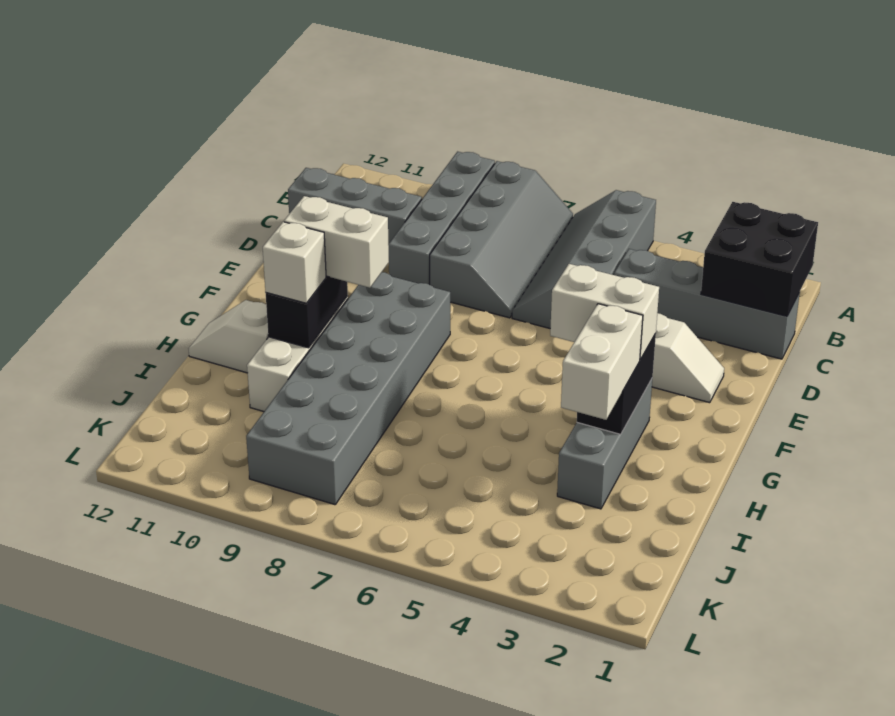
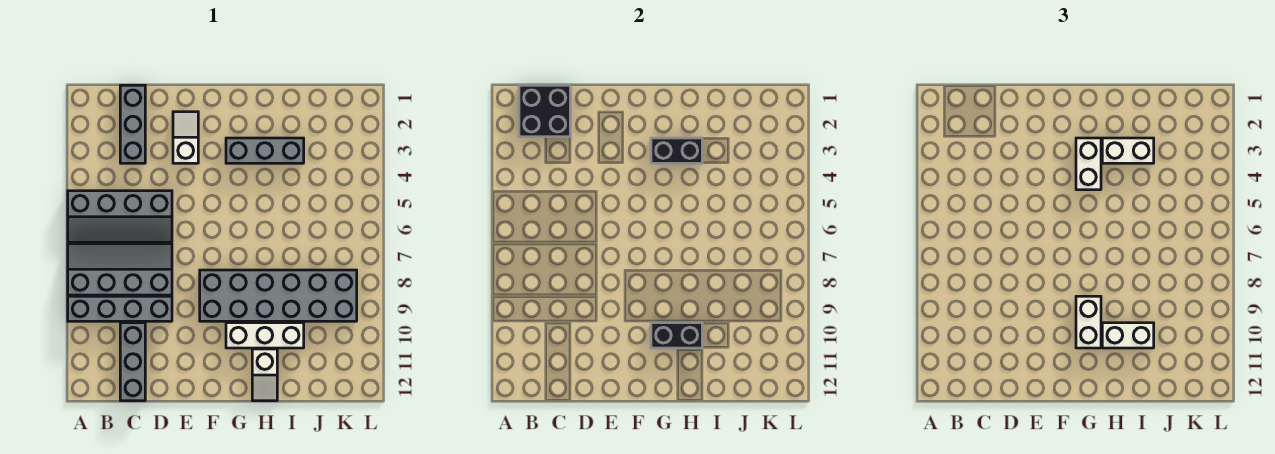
grey brick C1:C4 level 1 -> grey brick C1:C3 level 1
white brick H10 level 3 -> white brick H10:I10 level 3

